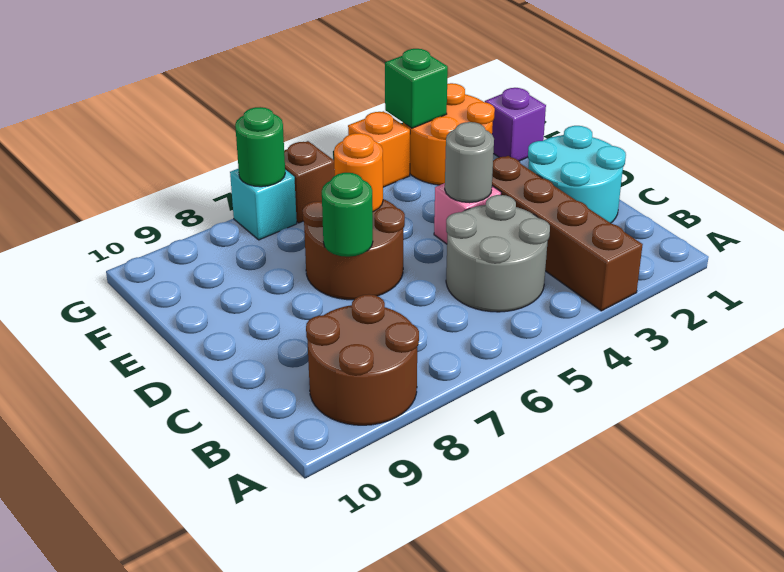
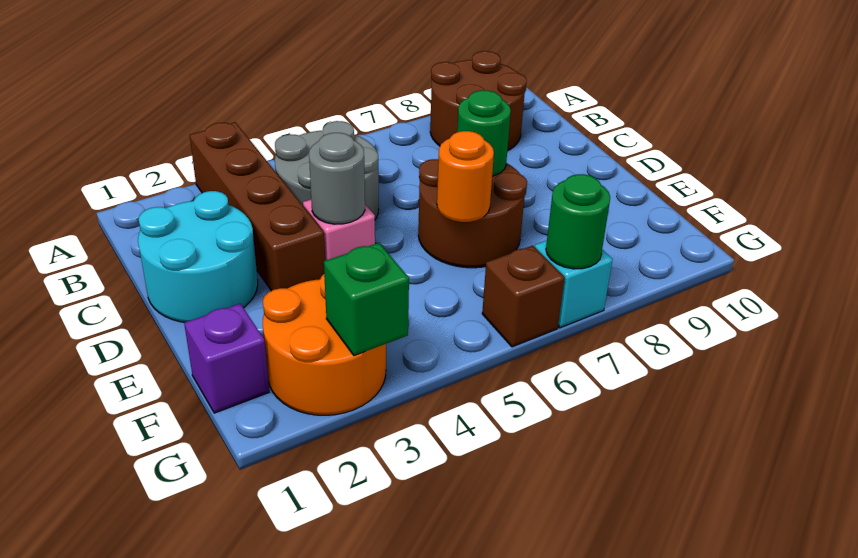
orange brick G4 level 1 -> none

